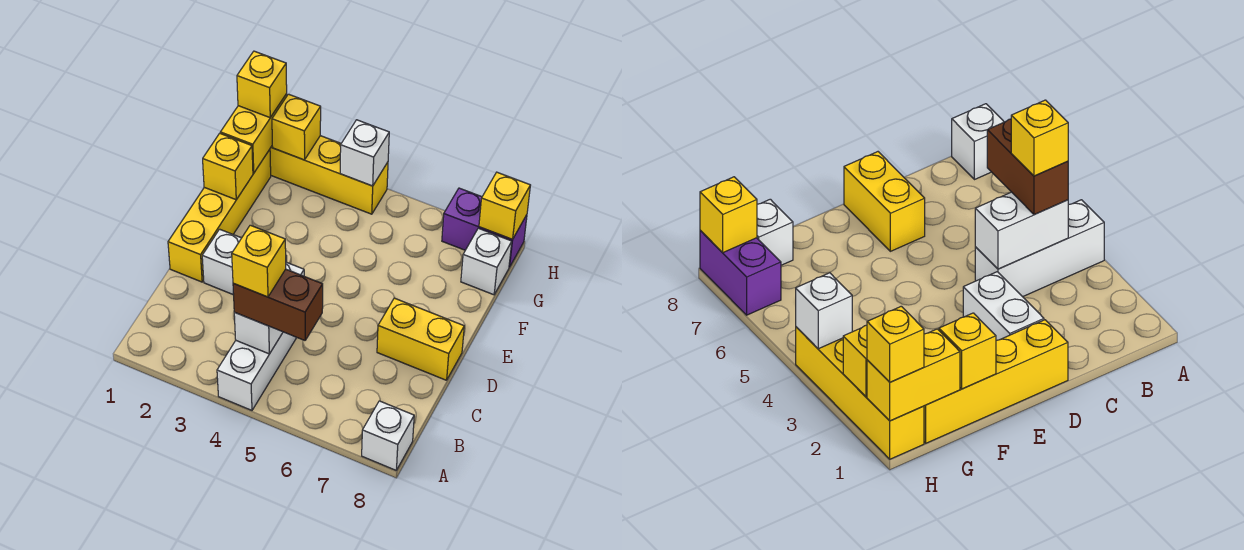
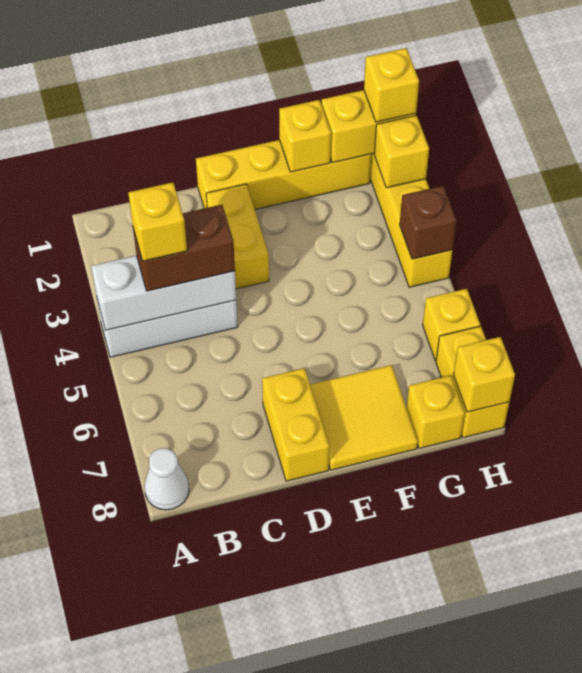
white brick A8 level 1 -> white cone A8 level 1
white brick B4:C4 level 2 -> white brick A4:C4 level 2
brown brick B4:B5 level 3 -> brown brick B4:C4 level 3
white brick D2:D3 level 1 -> yellow brick D2:D3 level 1
none -> yellow tile E7:F8 level 1
white brick G8 level 1 -> yellow brick G8 level 1
white brick H4 level 2 -> brown brick H4 level 2
none -> yellow brick H6 level 1
purple brick H7:H8 level 1 -> yellow brick H7:H8 level 1

